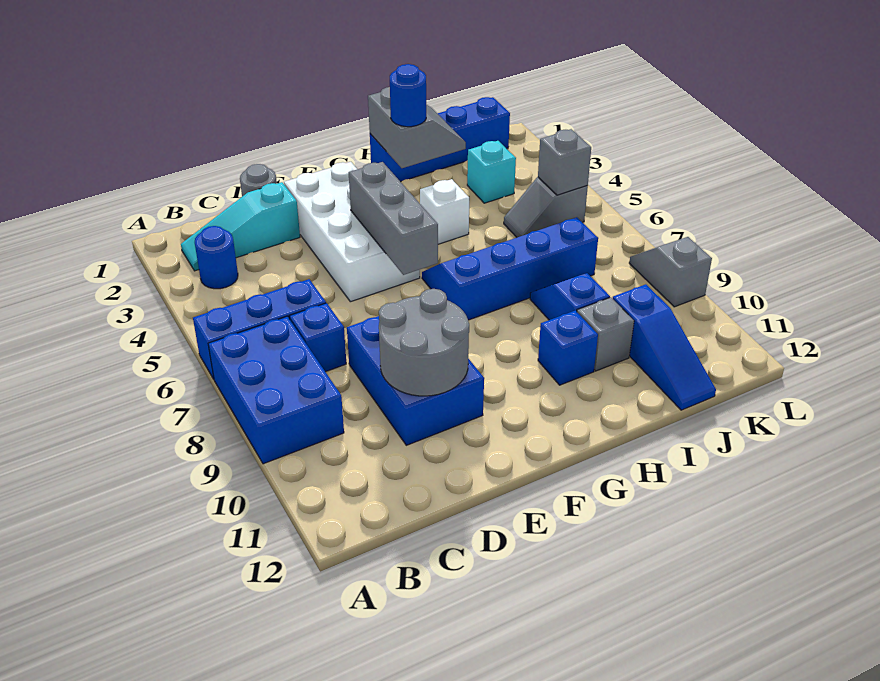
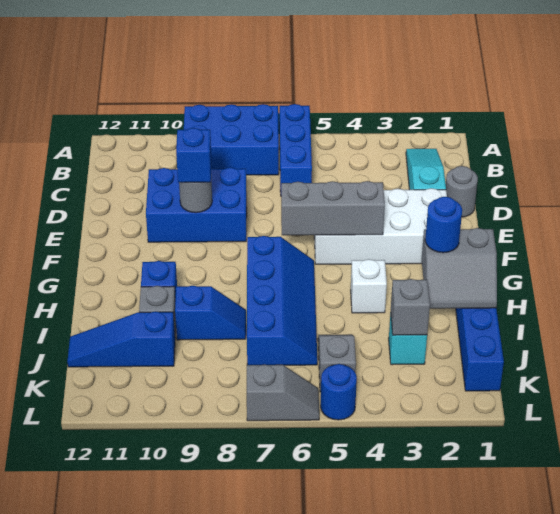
blue round brick B3 level 1 -> blue round brick L5 level 1
blue brick C7 level 1 -> blue brick E9 level 3
grey round brick D9:E10 level 2 -> grey round brick E9 level 2
grey brick K5 level 2 -> grey brick J3 level 2
grey slope L8:L9 level 1 top 9 -> grey slope L6:L7 level 1 top 7

